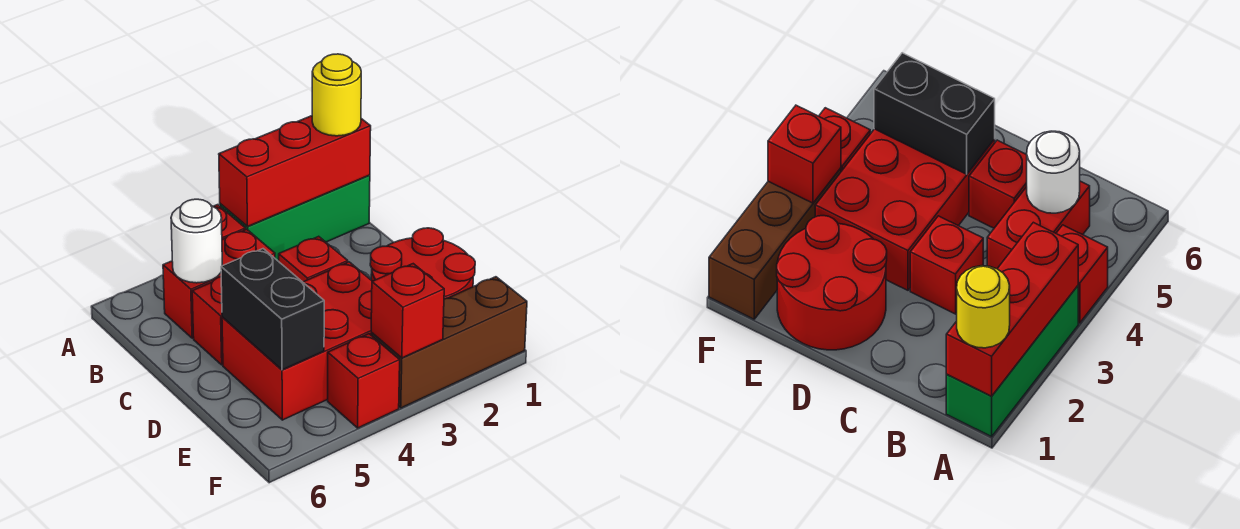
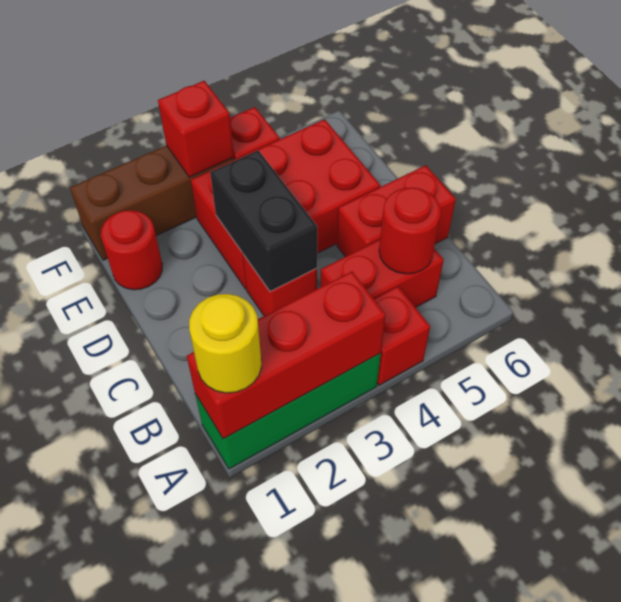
white round brick B5 level 2 -> red round brick B5 level 2
red brick C5 level 1 -> red brick C5:C6 level 1
red round brick D1:E2 level 1 -> red round brick E1 level 1
black brick D5:E5 level 2 -> black brick C3:D3 level 2

